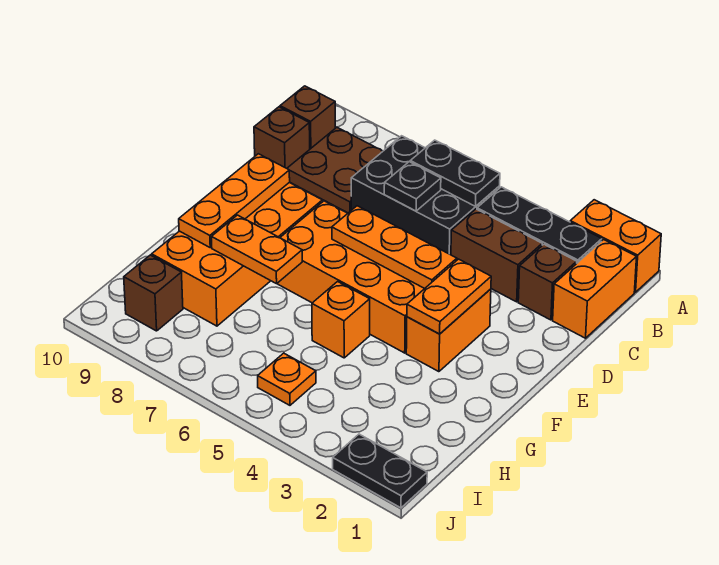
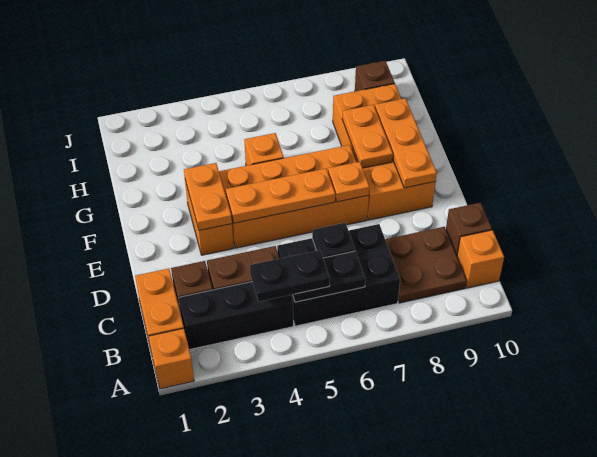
orange brick A1:A2 level 1 -> orange brick A1 level 1
brown brick B10 level 1 -> orange brick B10 level 1
orange plate G7:G8 level 2 -> orange plate F8:G8 level 2
orange plate I5 level 1 -> orange plate E7 level 2
black plate J1:J2 level 1 -> black plate B4:B5 level 3

